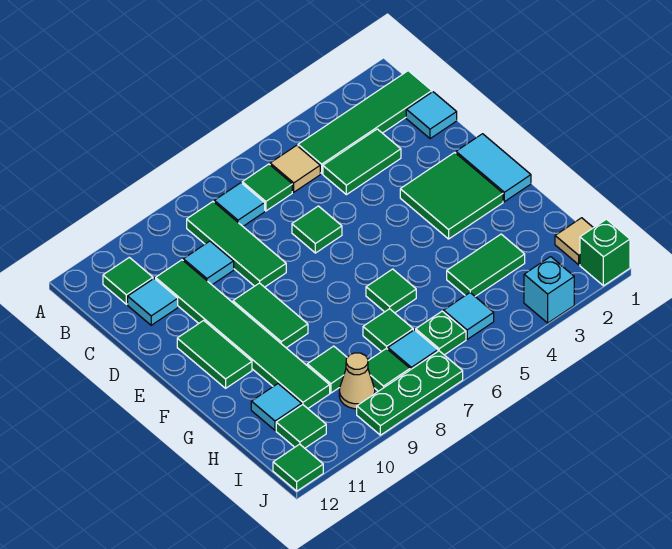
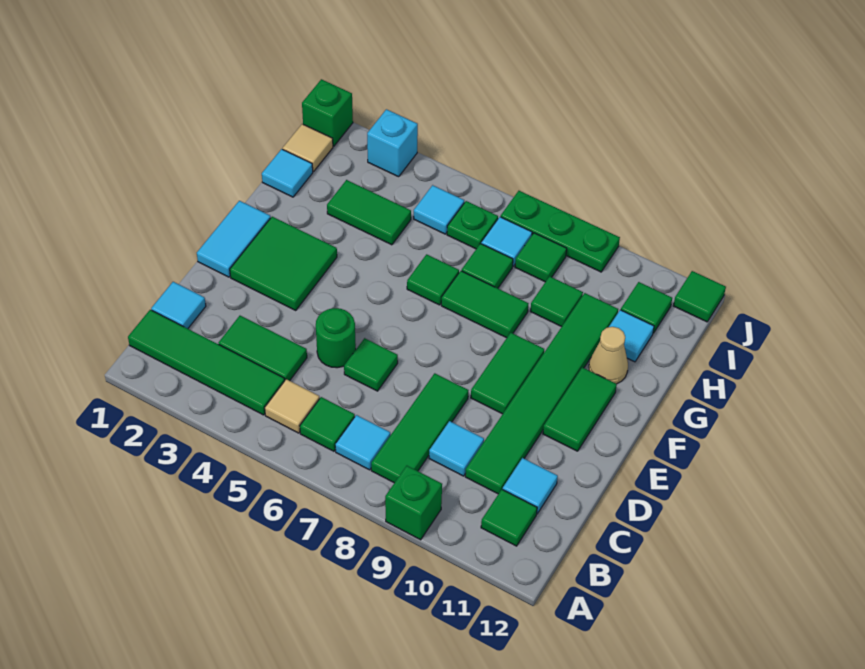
none -> green brick A9 level 1
none -> green round brick D5 level 1
none -> green tile G7:G8 level 1
none -> cyan tile H1 level 1
tan cone I9 level 1 -> tan cone G11 level 1

